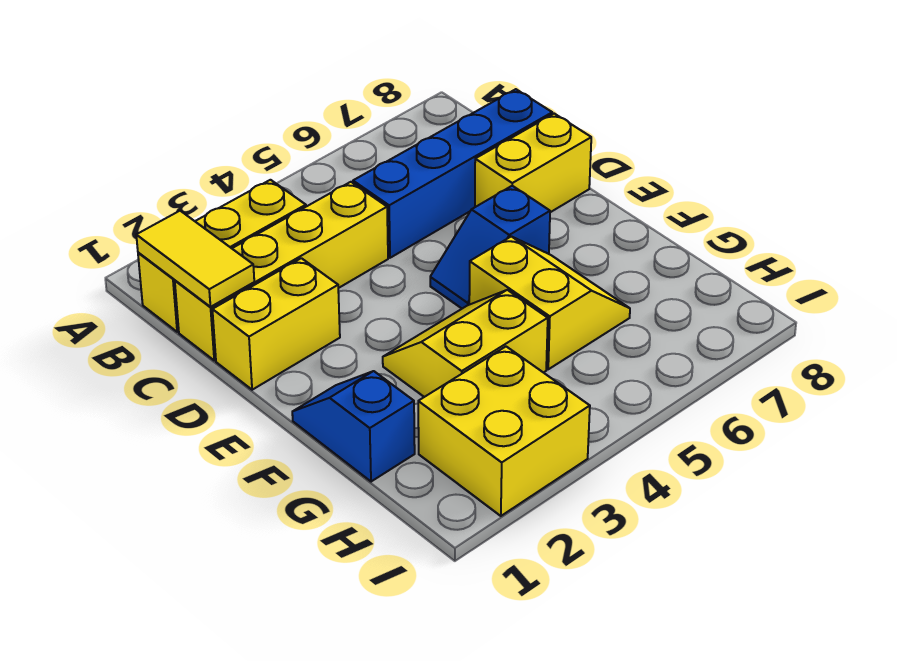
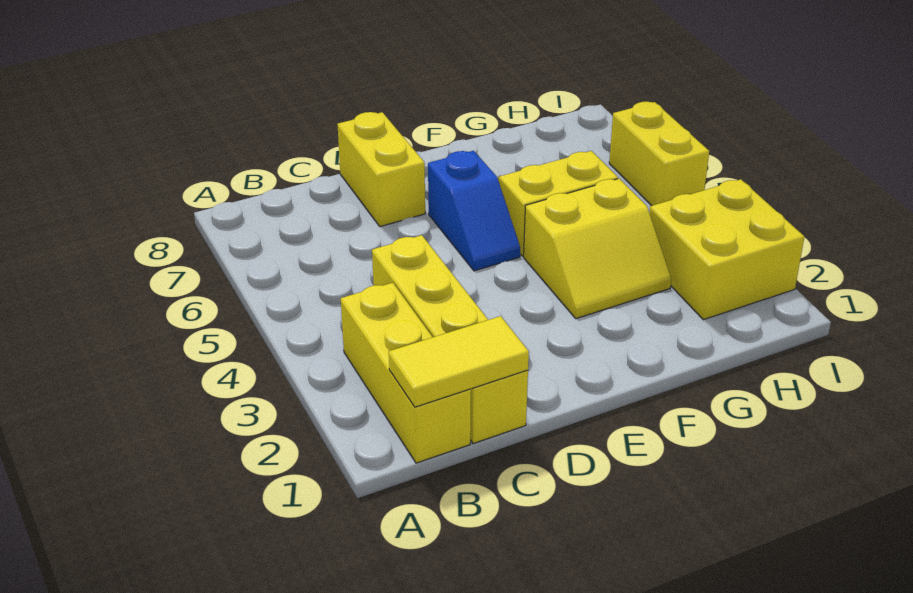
blue brick C5:C8 level 1 -> none
yellow brick D1:D2 level 1 -> yellow brick I5:I6 level 1
blue slope F1:G1 level 1 top G -> none
yellow slope F3:G4 level 1 top G -> yellow slope F3:G4 level 1 top 4

